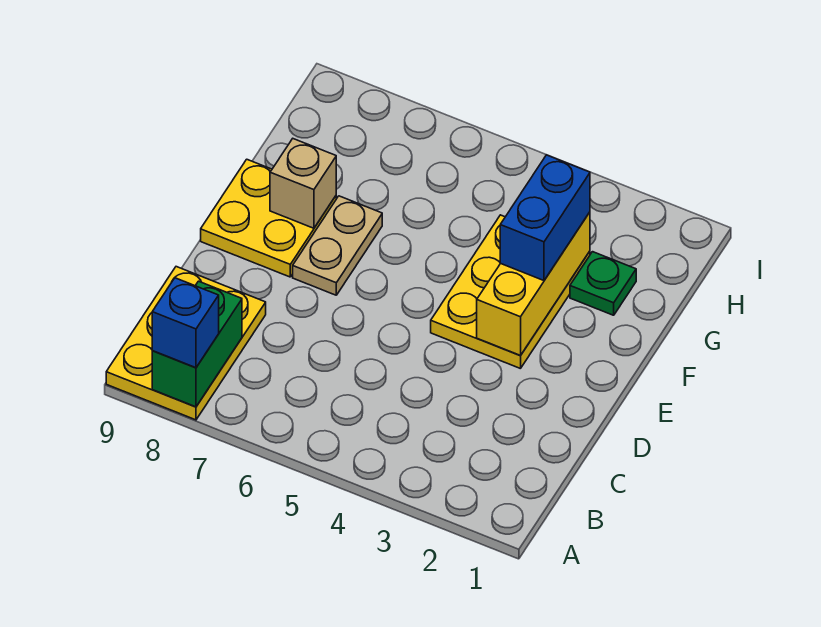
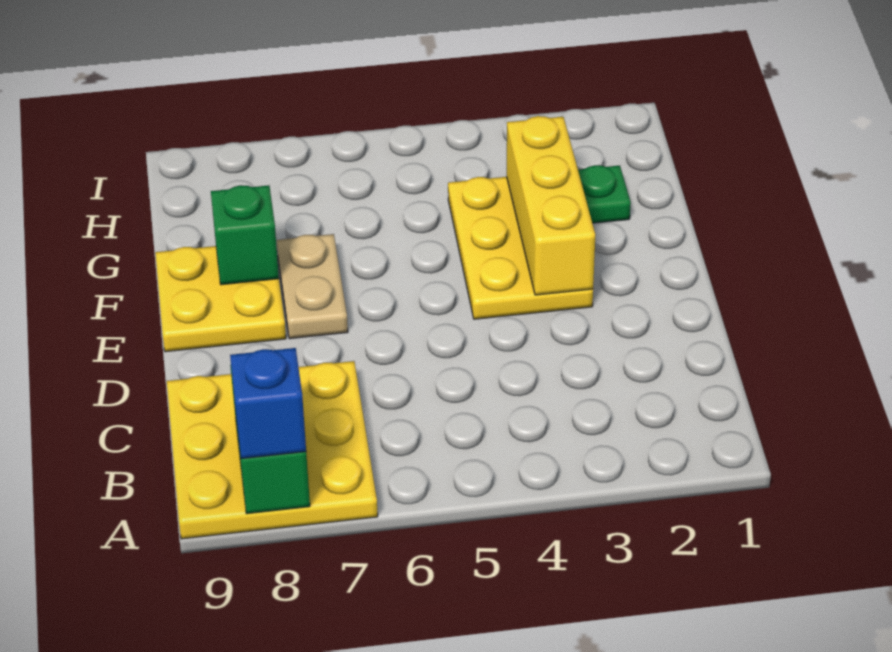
yellow plate A8:C9 level 1 -> yellow plate A7:C9 level 1
blue brick F3:G3 level 3 -> none
tan brick F8 level 2 -> green brick F8 level 2

